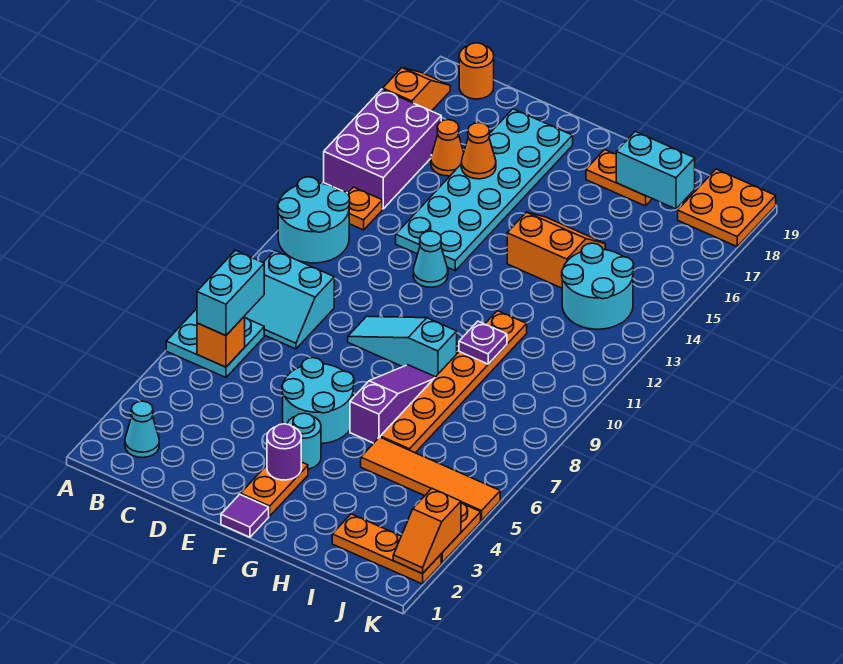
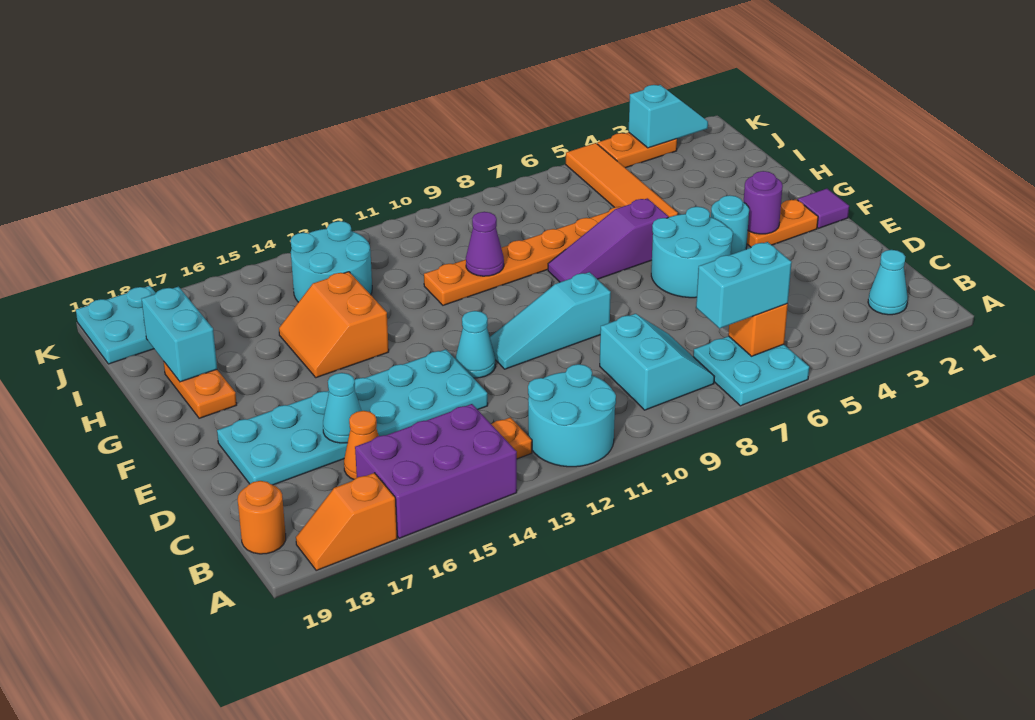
orange cone D16 level 2 -> cyan cone D16 level 2
cyan slope E9:G9 level 1 top G -> cyan slope E9:E11 level 1 top 9
purple plate H10 level 2 -> purple cone H10 level 2
orange plate I2:K2 level 1 -> none
orange plate J18:K19 level 1 -> cyan plate J18:K19 level 1
orange slope K2:K3 level 2 top 3 -> cyan slope K2:K3 level 2 top 3

